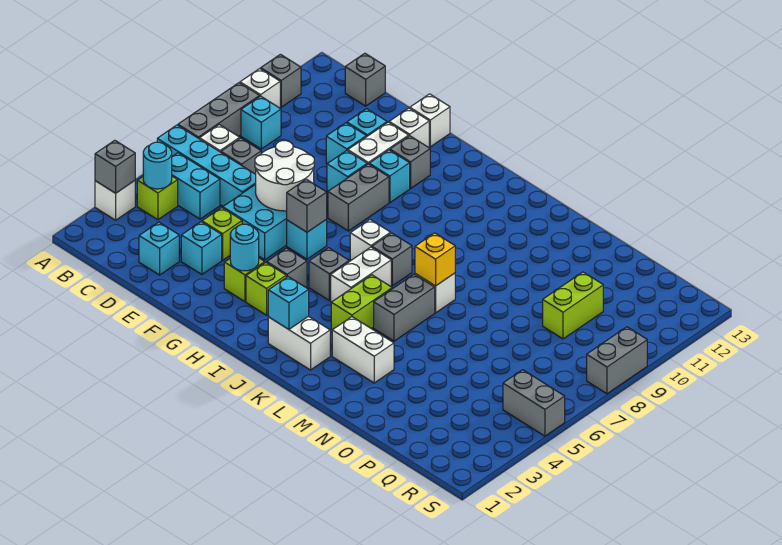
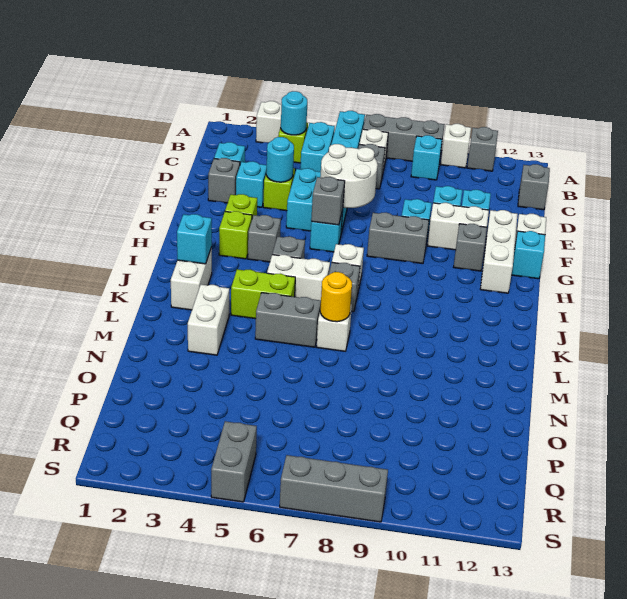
grey brick A3 level 2 -> grey brick E2 level 1
white brick F12 level 1 -> white brick F12:H12 level 1
cyan round brick G3 level 2 -> cyan round brick E4 level 2
cyan brick G10 level 1 -> cyan brick G13 level 1
yellow brick L7 level 2 -> yellow round brick L7 level 2
lime brick P9:P10 level 1 -> none
grey brick S8:S9 level 1 -> grey brick S7:S9 level 1

